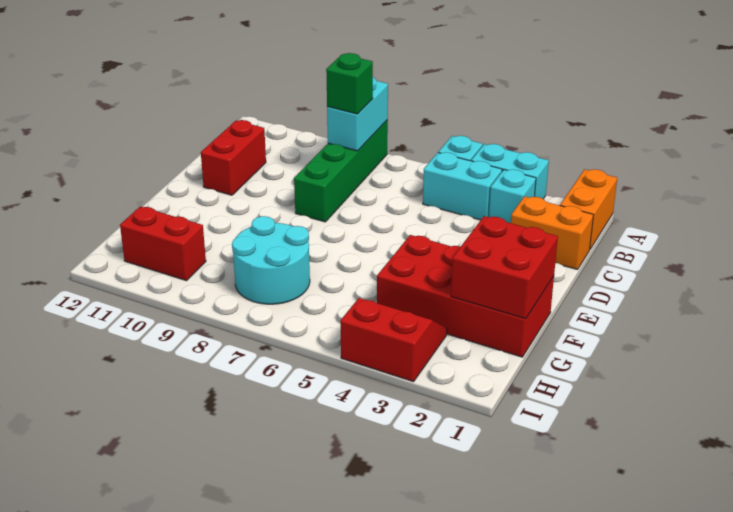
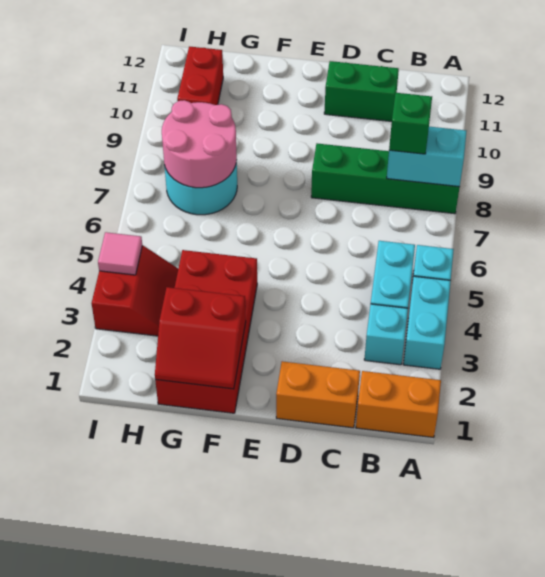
orange brick C1:C2 level 1 -> orange brick C1:D1 level 1
red brick C11:D11 level 1 -> green brick C11:D11 level 1
red brick F1:G2 level 2 -> red slope F1:G2 level 2 top 2
none -> pink round brick G7:H8 level 2
none -> pink tile I4 level 2

